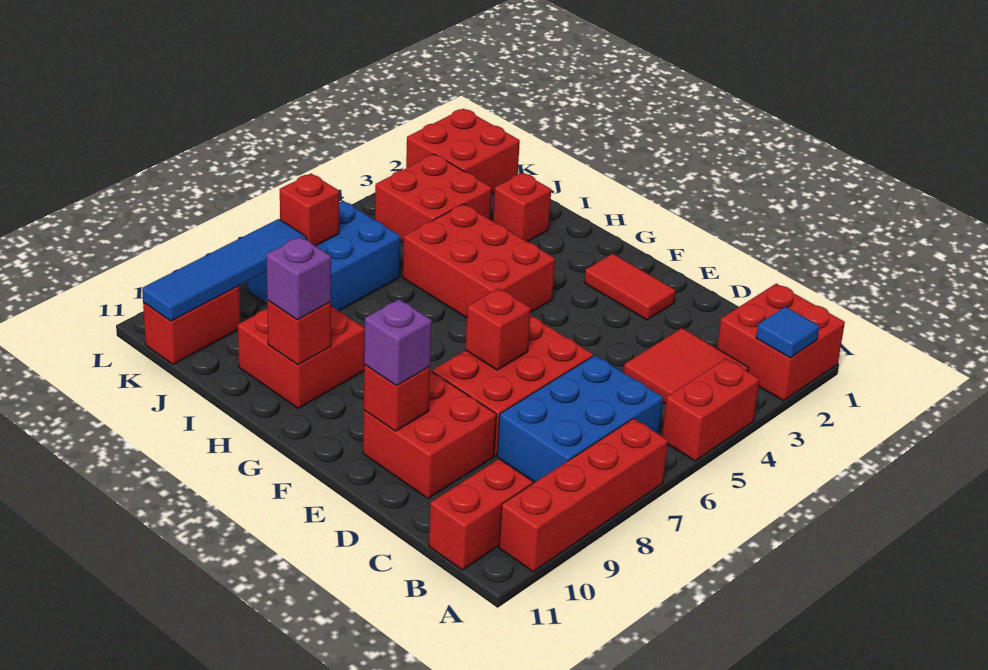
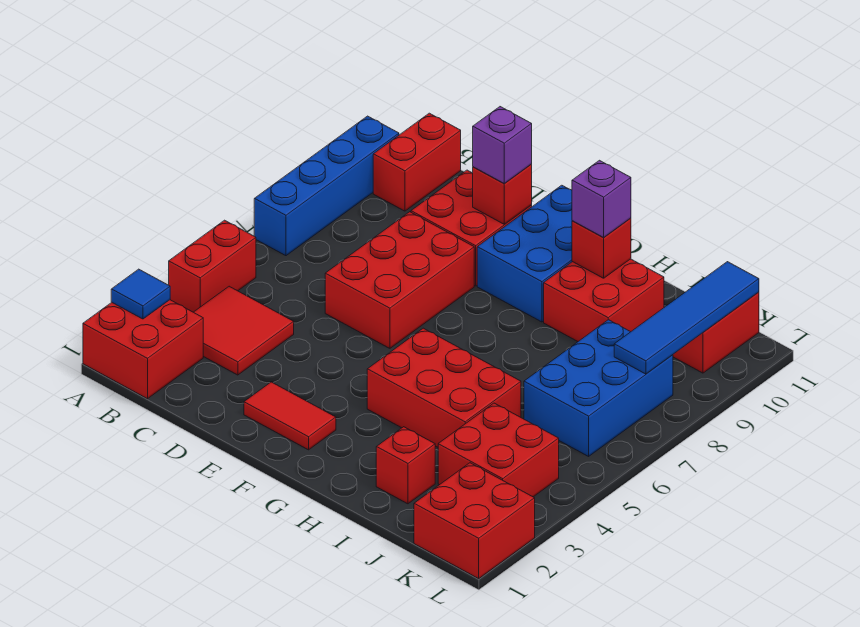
red brick A7:A10 level 1 -> blue brick A7:A10 level 1
blue brick B6:C8 level 1 -> blue brick F9:G11 level 1
red brick E7 level 2 -> none
red brick K7 level 2 -> none

